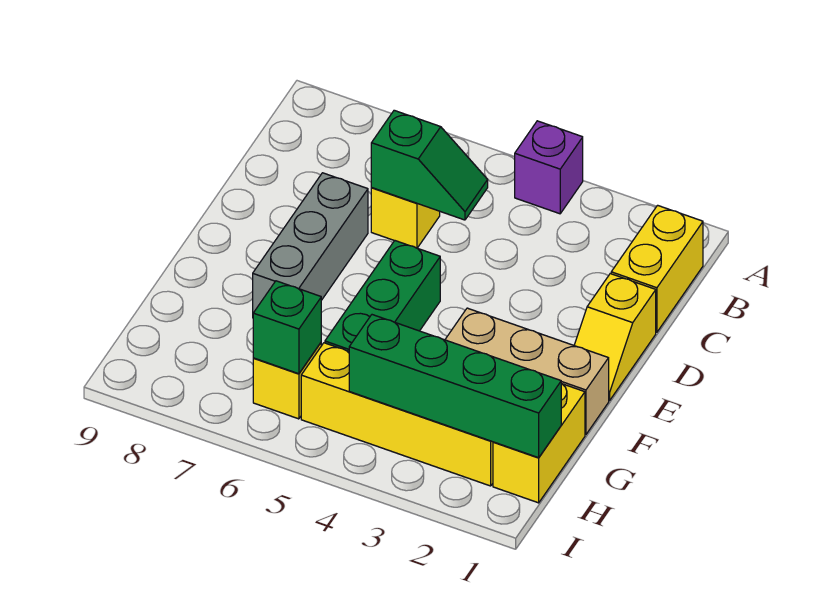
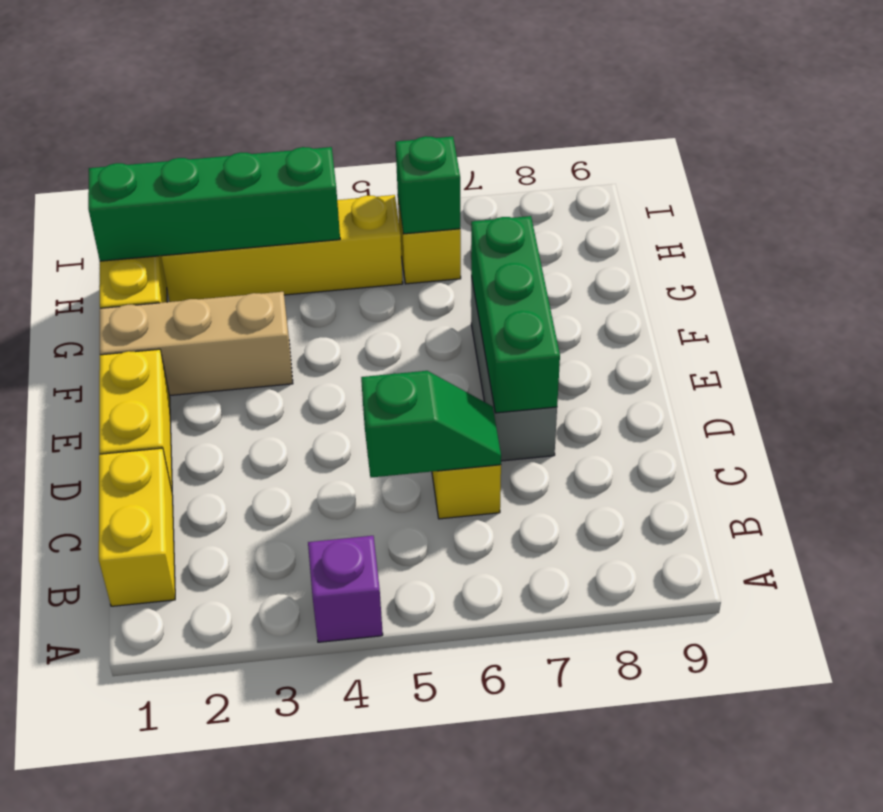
green slope C5:C6 level 2 top 6 -> green slope C5:C6 level 2 top 5
yellow slope D1:E1 level 1 top D -> yellow brick D1:E1 level 1
green brick E5:G5 level 1 -> green brick D7:F7 level 2

